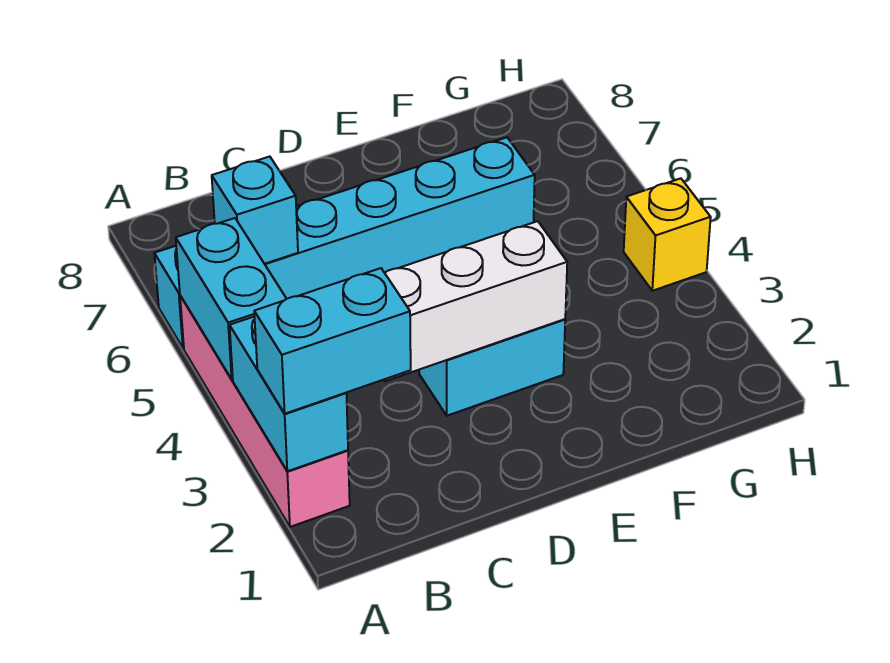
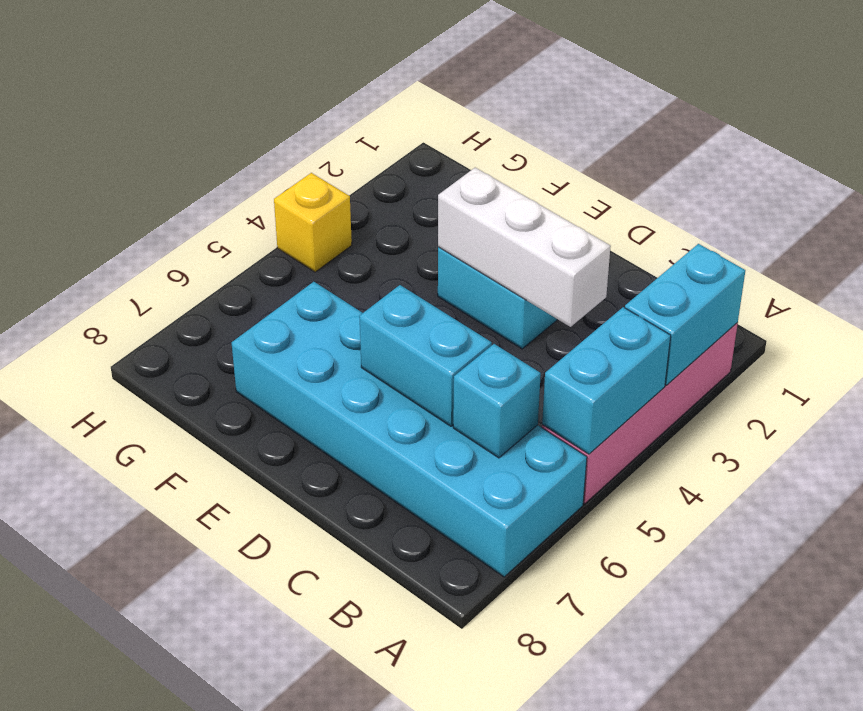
cyan brick A2:B2 level 3 -> cyan brick C6:D6 level 2
cyan brick A6:F6 level 1 -> cyan brick A6:F7 level 1

